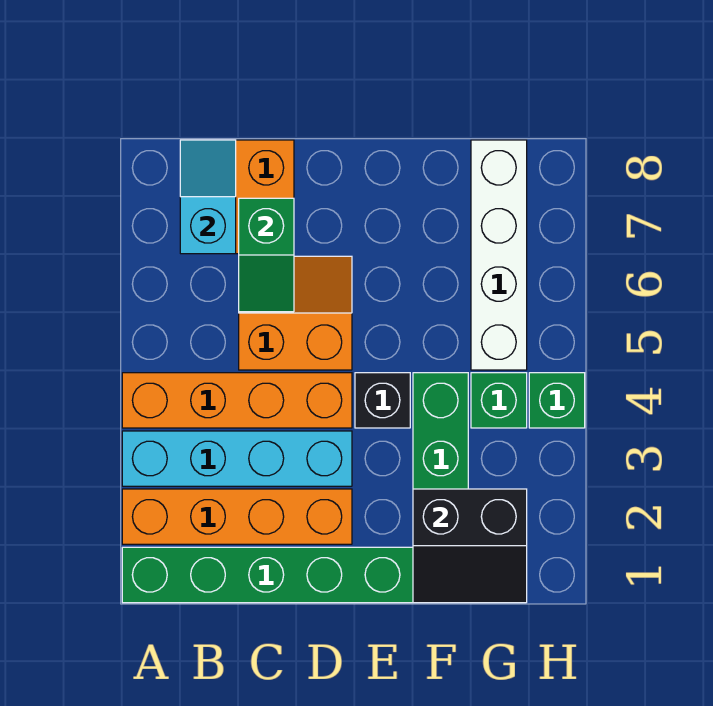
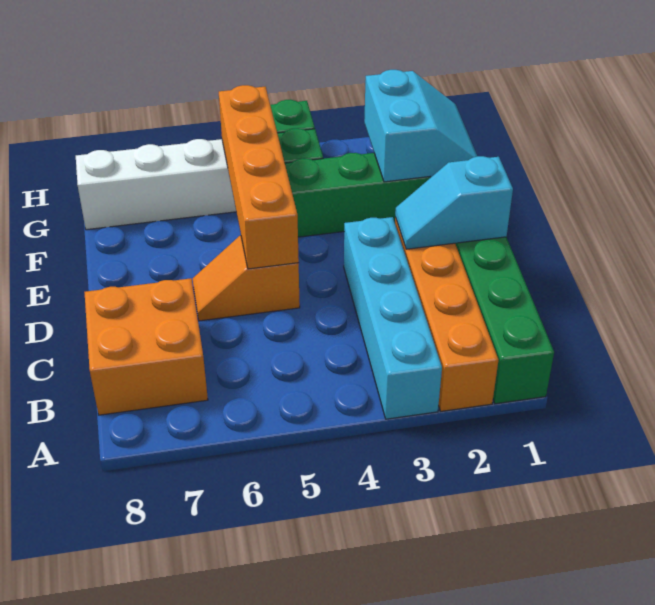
orange brick A4:D4 level 1 -> orange brick D5:G5 level 2
cyan slope B7:B8 level 2 top 7 -> cyan slope D1:D2 level 2 top 1
orange slope C5:D6 level 1 top 5 -> orange slope D5:D6 level 1 top 5
green slope C6:C7 level 2 top 7 -> none
black brick E4 level 1 -> none
black slope F1:G2 level 2 top 2 -> cyan slope F1:G2 level 2 top 2

